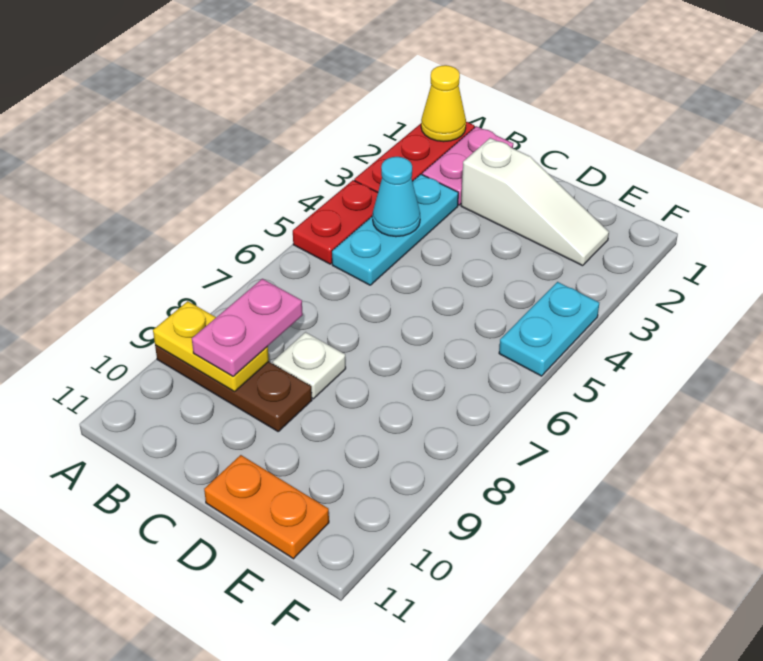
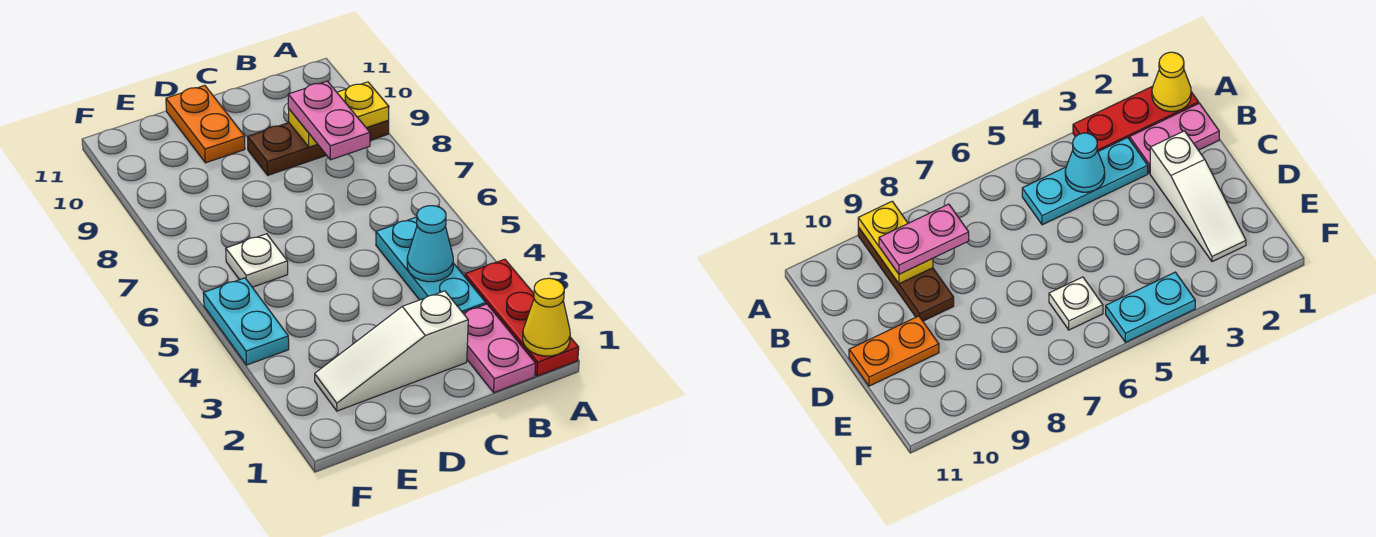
red plate A4:A5 level 1 -> none
white plate C8 level 1 -> white plate E6 level 1
orange plate D11:E11 level 1 -> orange plate D10:D11 level 1

